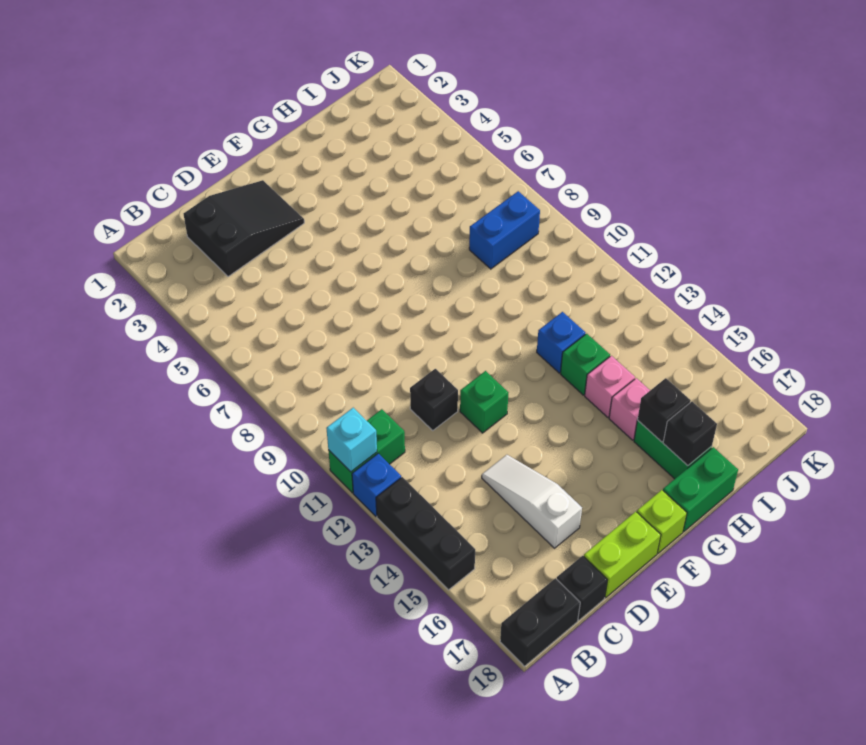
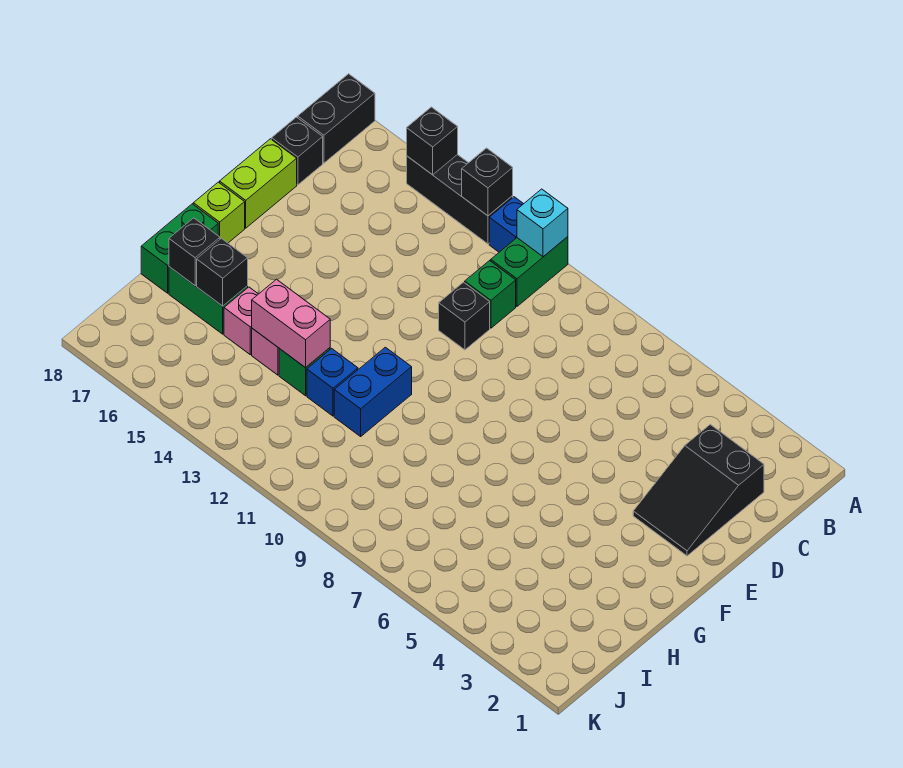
none -> black brick A13 level 2
none -> black brick A15 level 2
white slope D14:D16 level 1 top 16 -> none
green brick E12 level 1 -> green brick C11 level 1
none -> pink brick H13:H14 level 2
blue brick I8:J8 level 1 -> blue brick G11:H11 level 1

